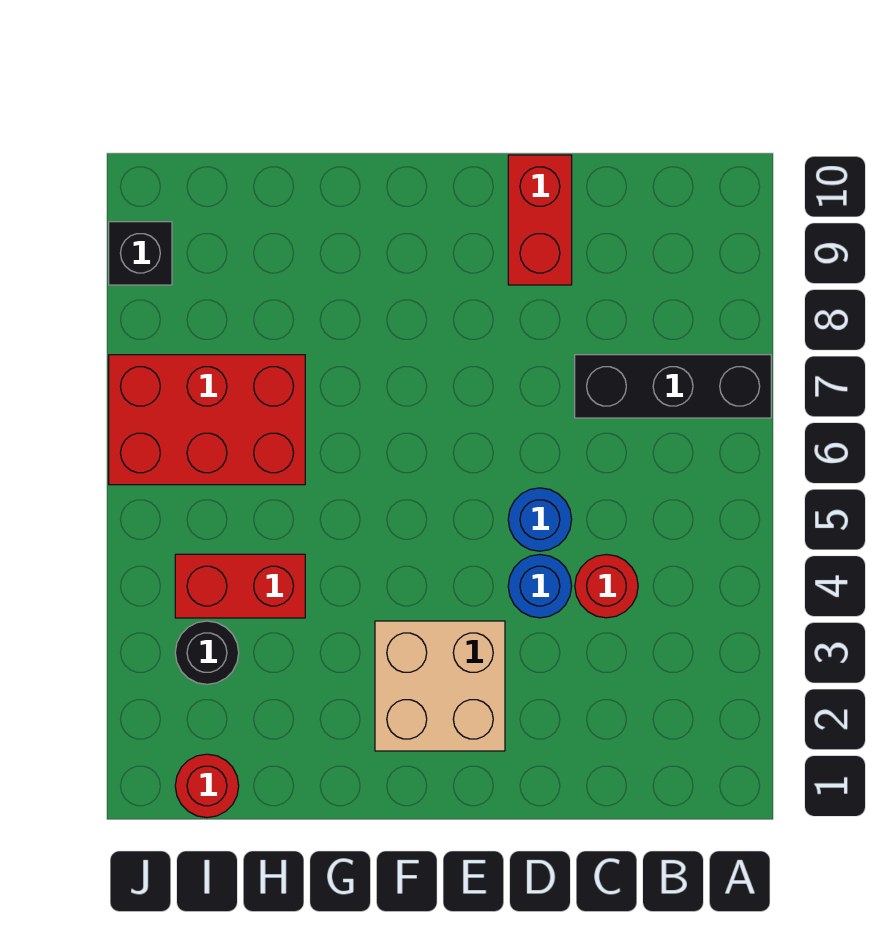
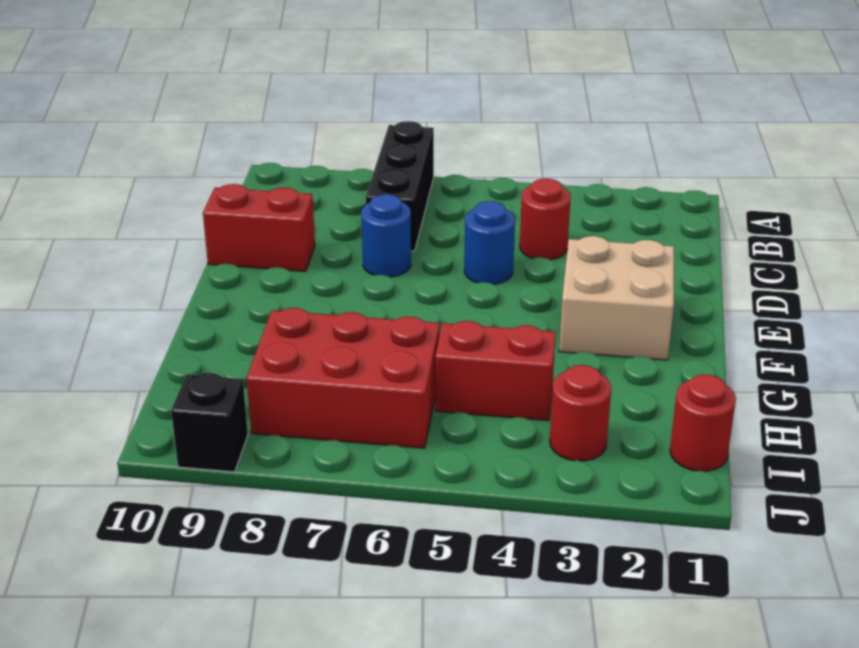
blue round brick D4 level 1 -> blue round brick D7 level 1
red brick H4:I4 level 1 -> red brick H4:H5 level 1
red brick H6:J7 level 1 -> red brick H6:I8 level 1
black round brick I3 level 1 -> red round brick I3 level 1

